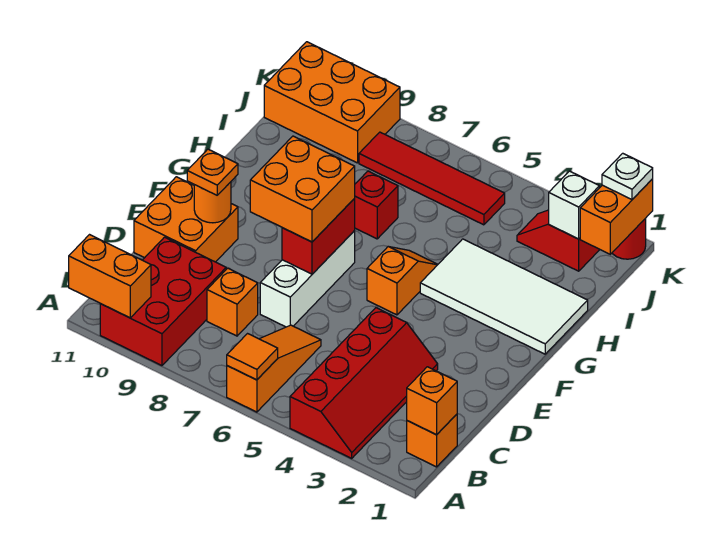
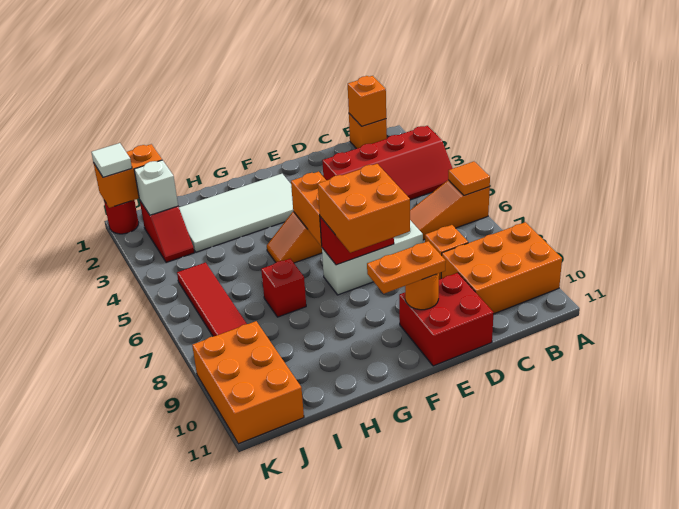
red slope A3:D4 level 1 top 4 -> red slope A3:D4 level 1 top 3
red brick A9:C10 level 1 -> orange brick A9:C10 level 1
orange brick A10:A11 level 2 -> orange brick F5:F6 level 2
orange brick D10:E11 level 1 -> red brick D10:E11 level 1
orange plate E10 level 3 -> orange plate E10:F10 level 3
white tile G1:H4 level 1 -> white tile F2:I3 level 1
white plate K1 level 3 -> white tile K1 level 3

